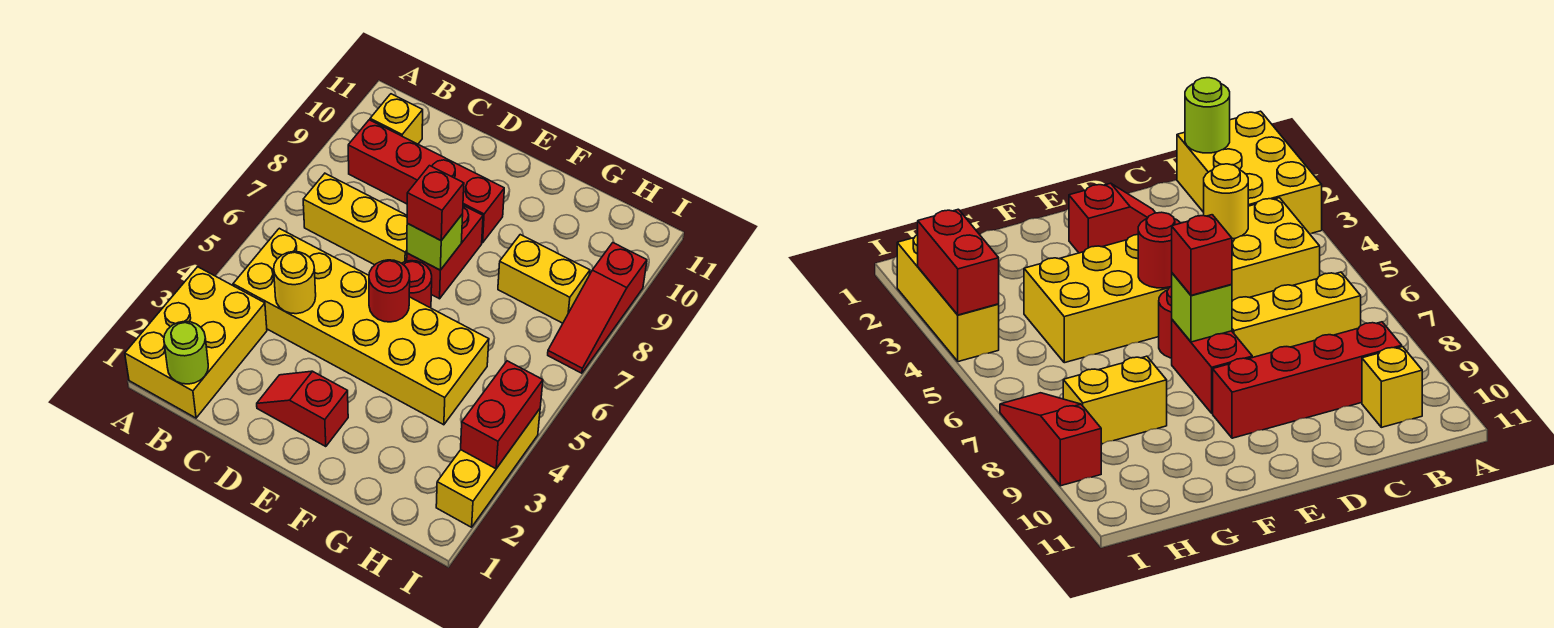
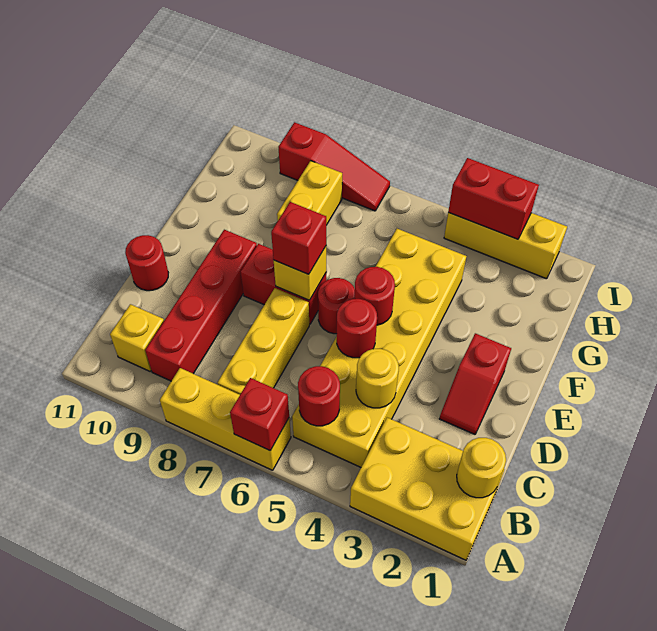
none -> yellow brick A6:A8 level 1
none -> red brick A6 level 2
lime round brick B1 level 2 -> yellow round brick B1 level 2
none -> red round brick B5 level 2
none -> red round brick D5 level 2
none -> red round brick D11 level 1
lime brick E7 level 2 -> yellow brick E7 level 2

